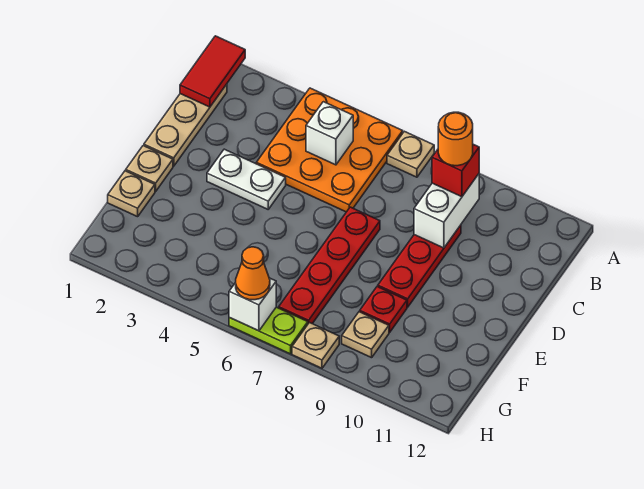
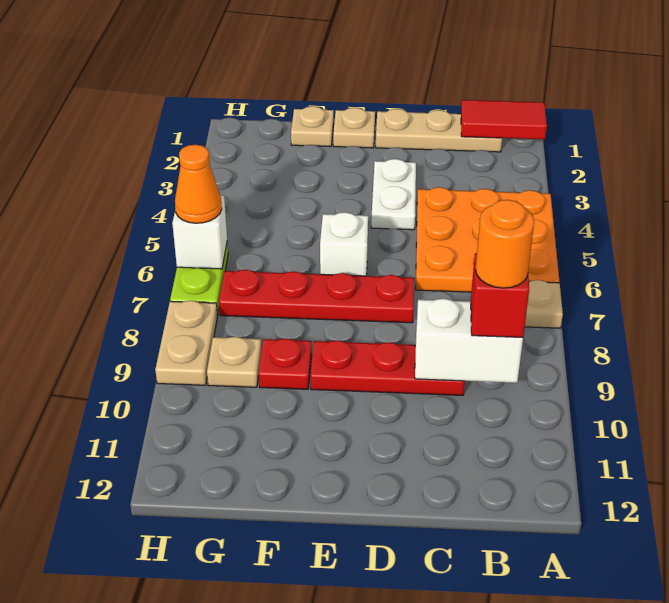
white brick B5 level 2 -> white brick E6 level 1
tan plate H8 level 1 -> tan plate H8:H9 level 1

